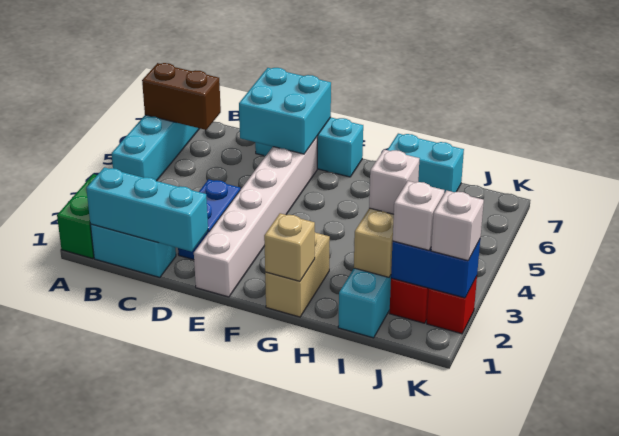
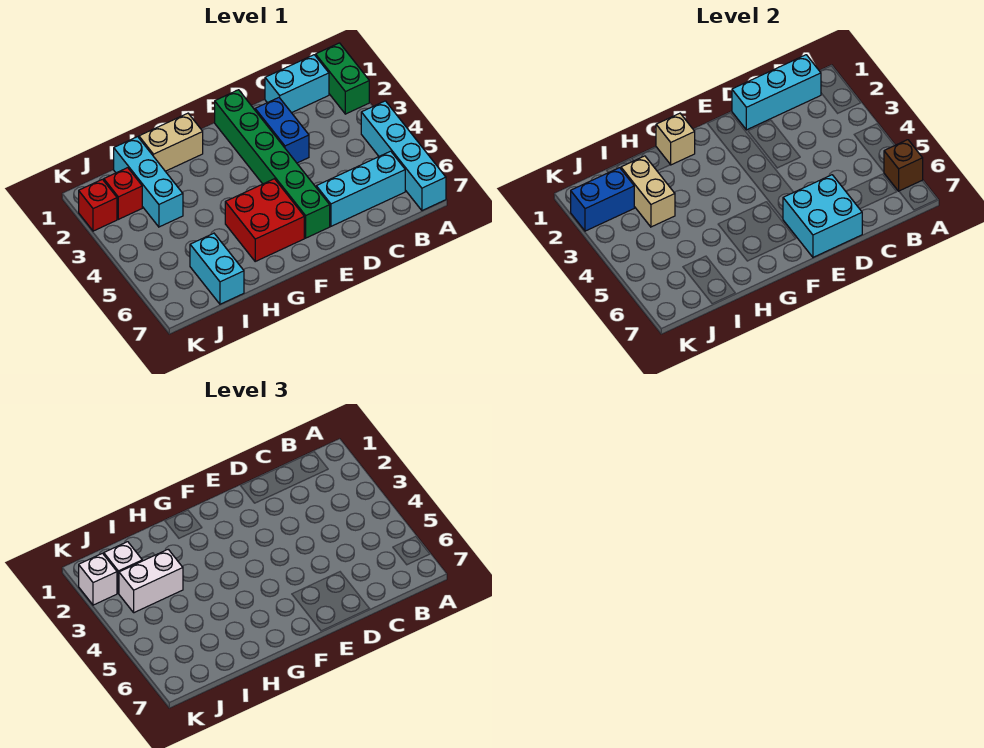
brown brick A6:B6 level 2 -> brown brick A6 level 2
cyan brick D7:F7 level 1 -> cyan brick B6:D6 level 1
white brick E1:E6 level 1 -> green brick E1:E6 level 1
none -> red brick F5:G6 level 1
tan brick G1:G2 level 1 -> tan brick G1:H1 level 1
cyan brick H7:I7 level 1 -> cyan brick I6:I7 level 1
white brick I3 level 3 -> white brick I3:J3 level 3

